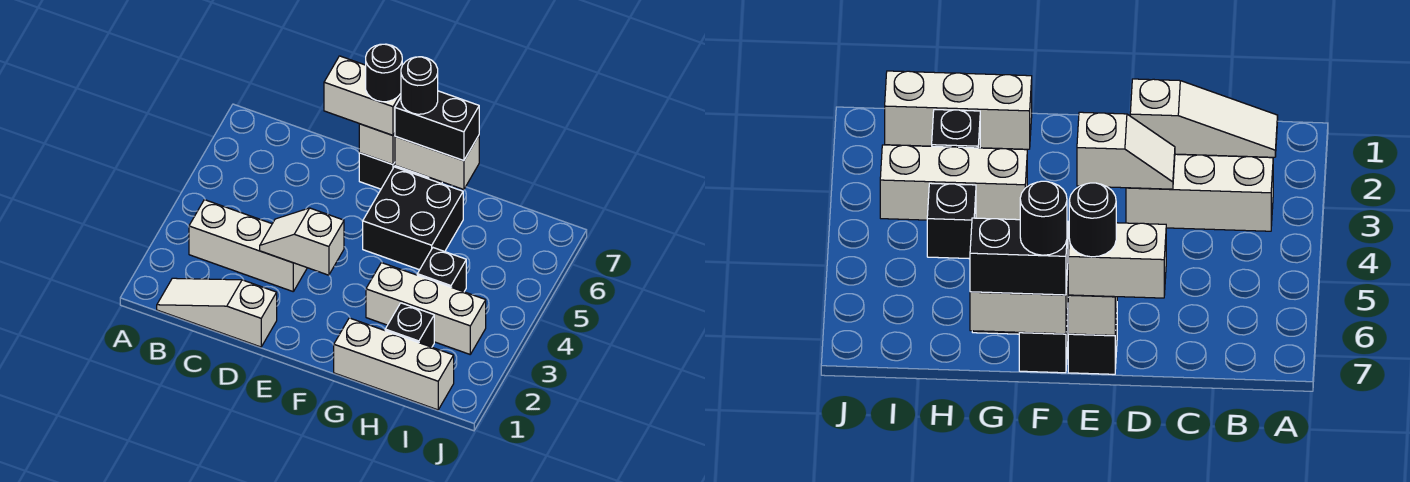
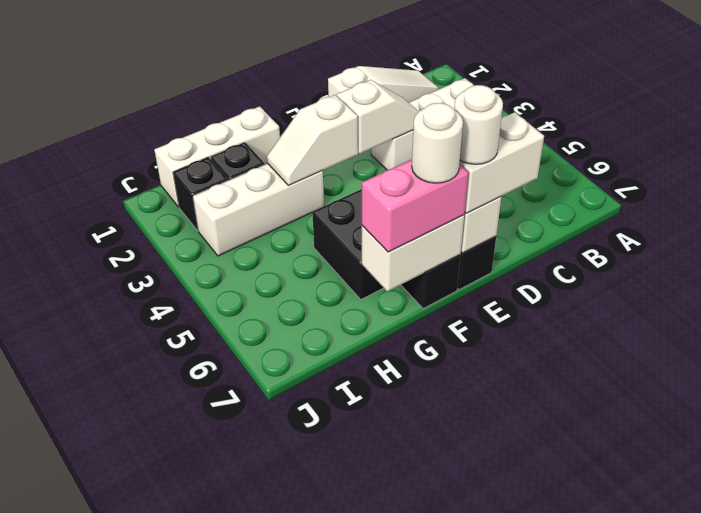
black round brick E7 level 4 -> white round brick E7 level 4
none -> white slope F3:G3 level 2 top F
black brick F7:G7 level 3 -> pink brick F7:G7 level 3
black round brick F7 level 4 -> white round brick F7 level 4
black brick H4 level 1 -> black brick I2 level 1

